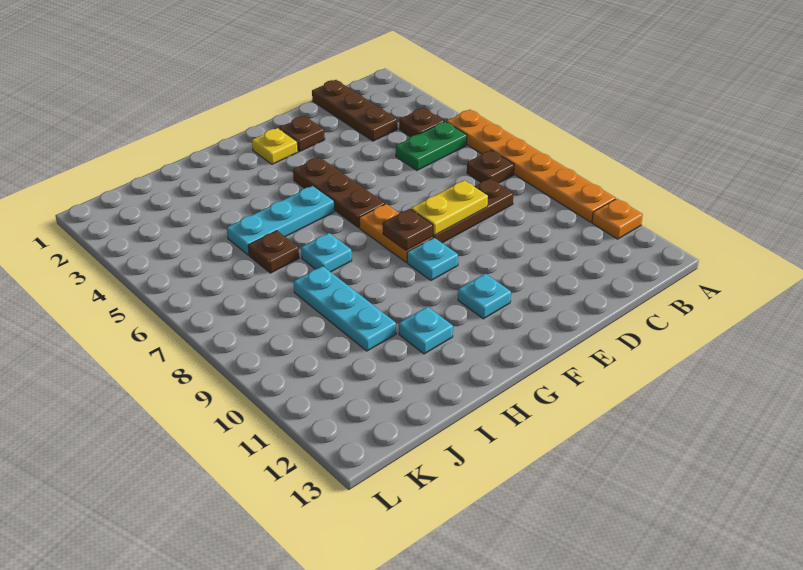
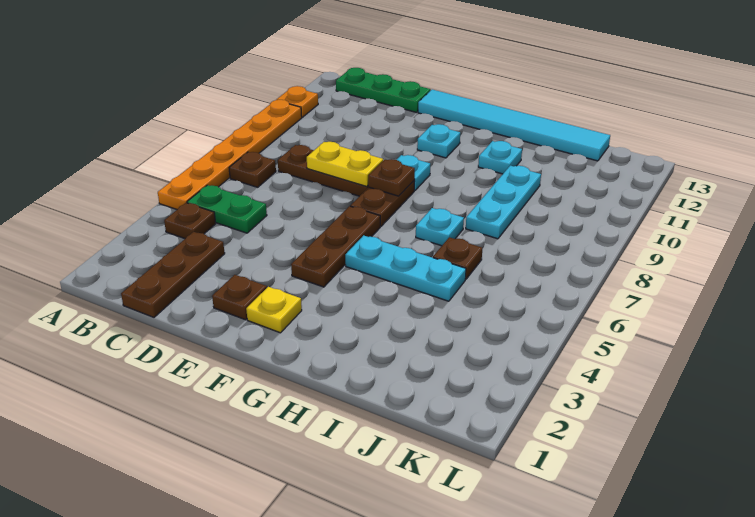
none -> green plate B13:D13 level 1
none -> cyan tile E13:J13 level 1
orange plate F7:F8 level 1 -> brown plate F7:F8 level 1

